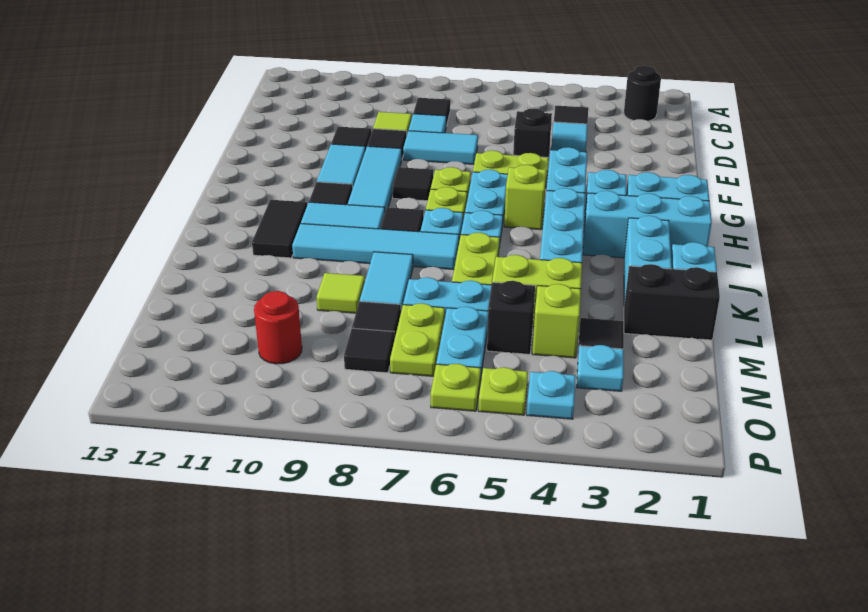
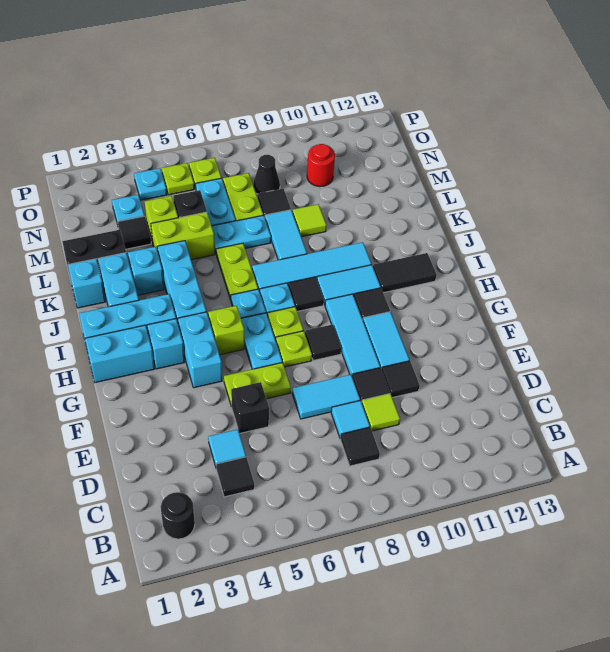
black tile I11:J11 level 1 -> black tile I11:I12 level 1
none -> cyan brick K3 level 1
black tile N8 level 1 -> black cone N8 level 1

